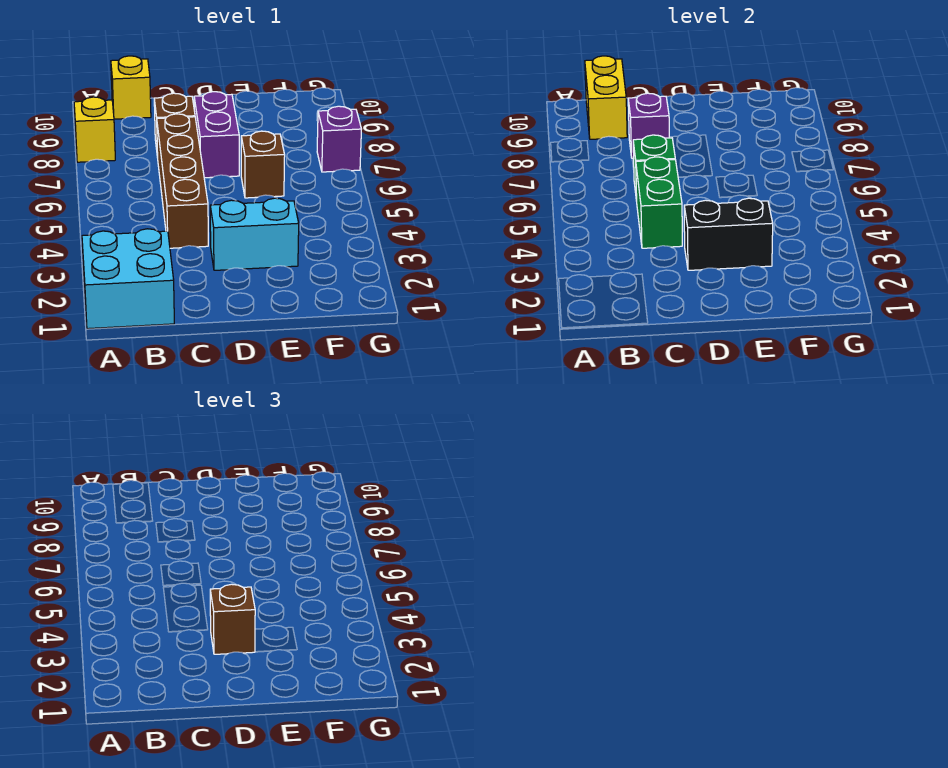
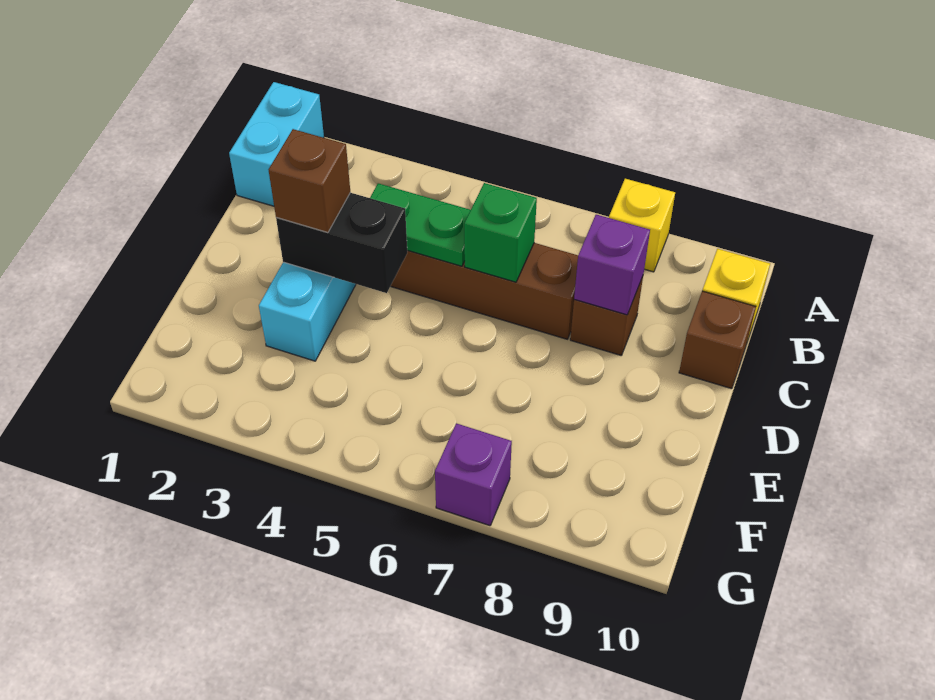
cyan brick A1:B2 level 1 -> cyan brick A1:B1 level 1
yellow brick B9:B10 level 2 -> none
green brick C4:C5 level 2 -> green plate C4:C5 level 2
black brick D3:E3 level 2 -> black brick D3:D4 level 2
purple brick D7:D8 level 1 -> none
brown brick E6 level 1 -> brown brick C10 level 1

